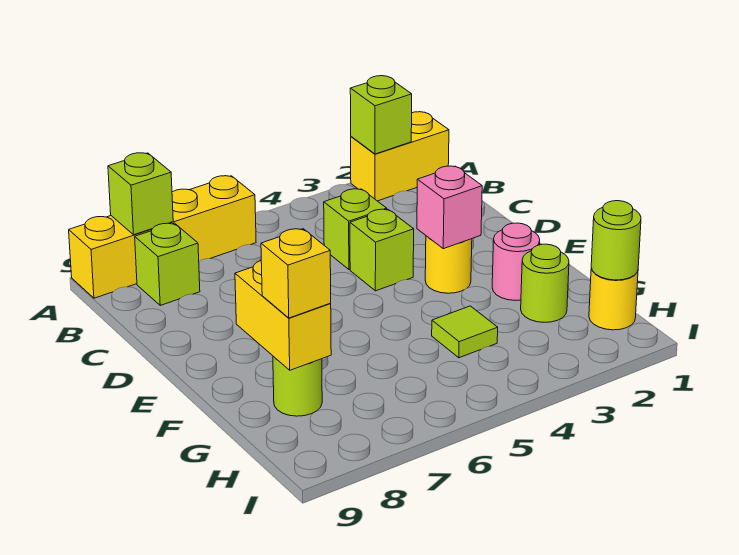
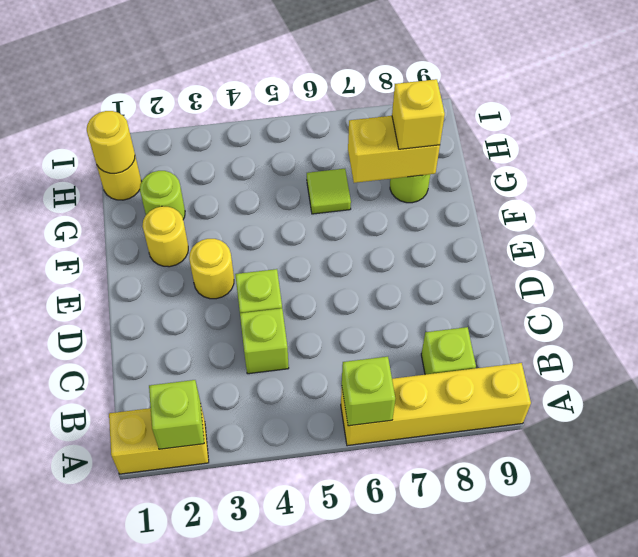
lime brick A8 level 2 -> lime brick A6 level 2
pink brick E3 level 2 -> none
pink round brick F2 level 1 -> yellow round brick F2 level 1
yellow brick F8:G8 level 2 -> yellow brick G7:G8 level 2
lime tile G4 level 1 -> lime tile G6 level 1
lime round brick H1 level 2 -> yellow round brick H1 level 2

